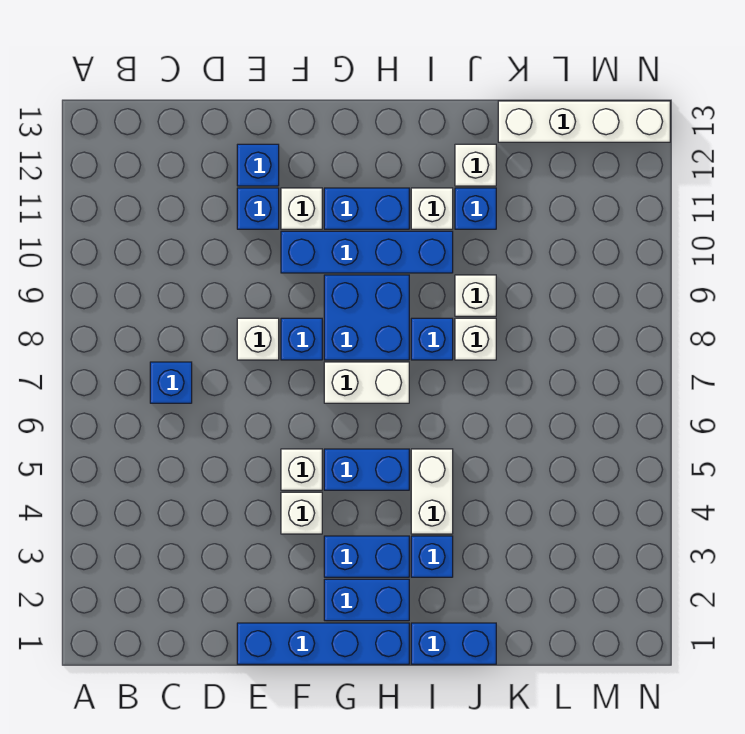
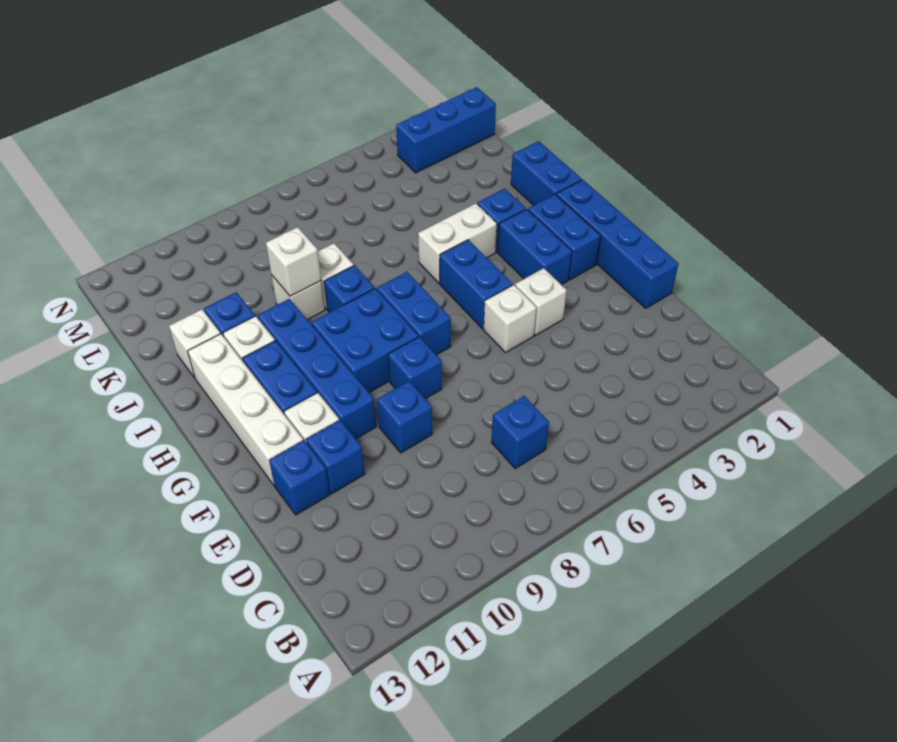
white brick E8 level 1 -> white brick J9 level 2
none -> blue brick E9 level 1
white brick G7:H7 level 1 -> blue brick G7:H7 level 1
white brick K13:N13 level 1 -> white brick F12:I12 level 1
none -> blue brick M1:M3 level 1

